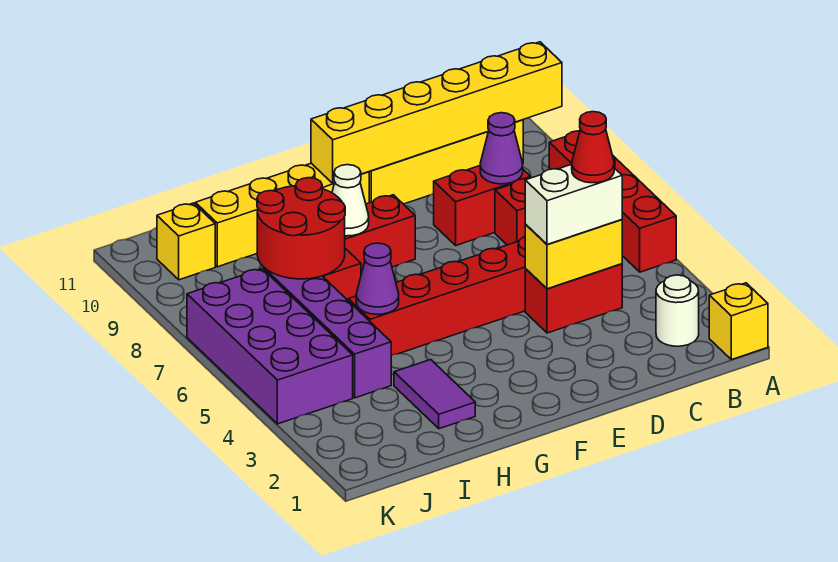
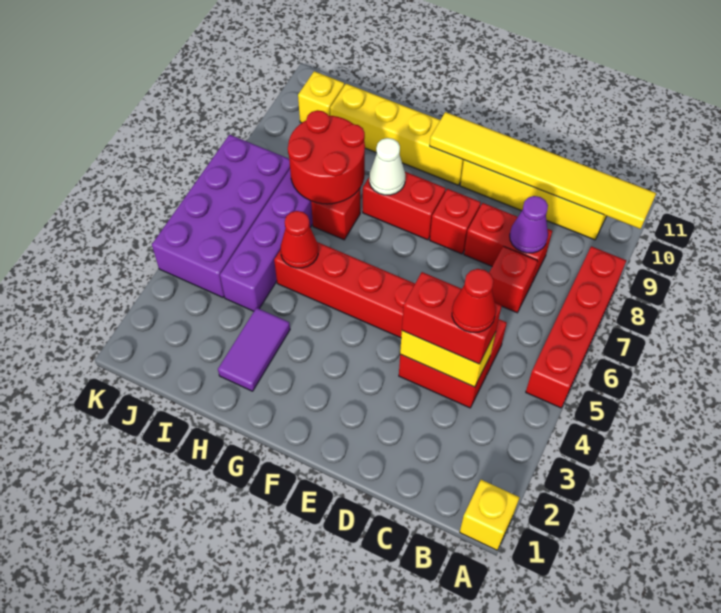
yellow brick A10:F10 level 2 -> yellow tile A10:F10 level 2
white round brick B2 level 1 -> none
white brick C4:D4 level 3 -> red brick C4:D4 level 3
none -> red brick E8 level 1
purple cone H5 level 2 -> red cone H5 level 2

